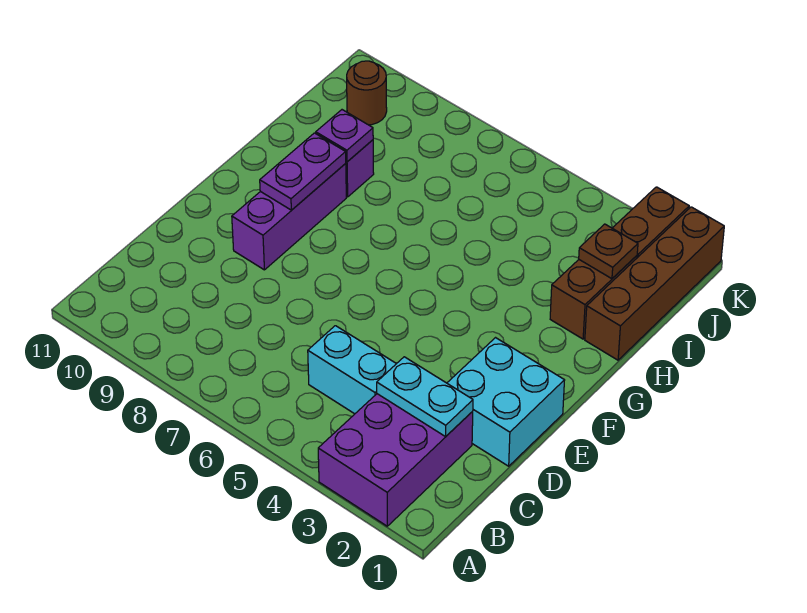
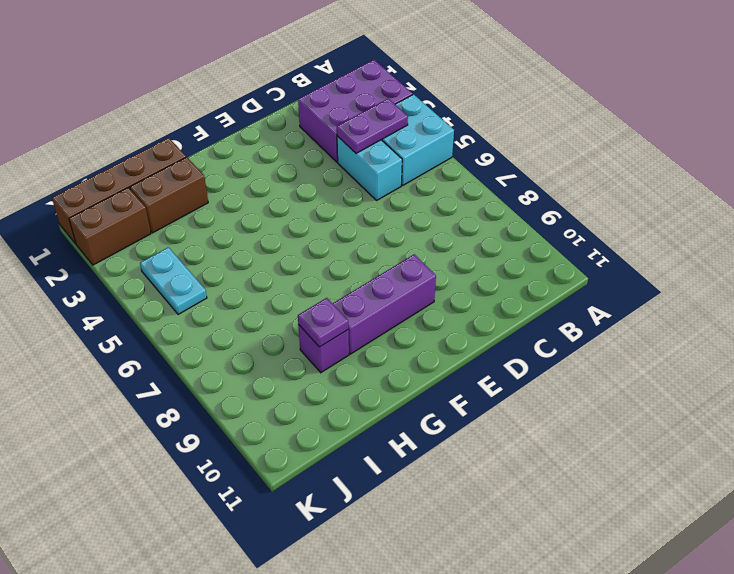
cyan plate C2:C3 level 2 -> cyan plate J4:J5 level 1
cyan brick D1:E2 level 1 -> cyan brick A4:B5 level 1
purple plate F9:G9 level 2 -> purple plate B4:C4 level 2
brown plate I2 level 2 -> none
brown round brick J10 level 1 -> none

